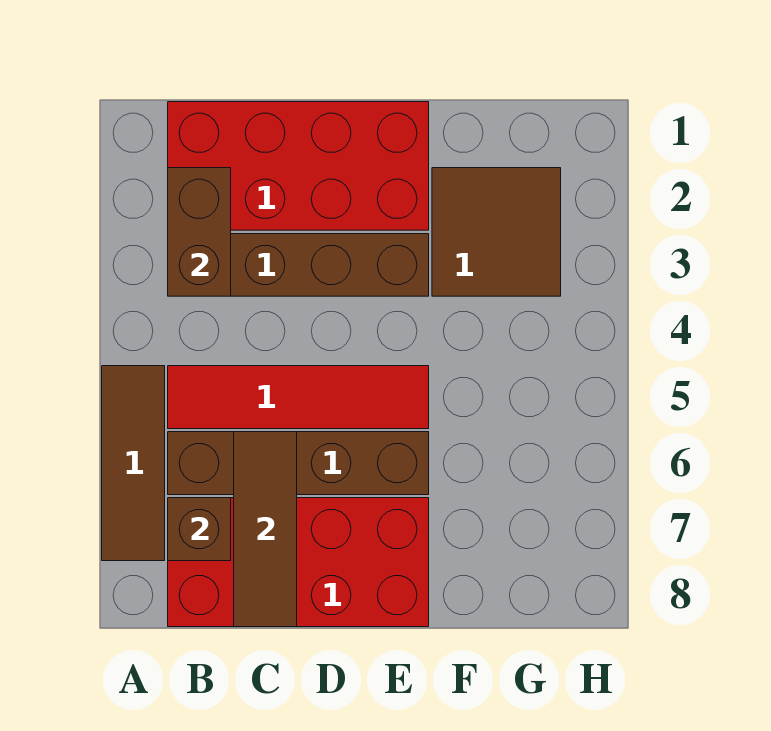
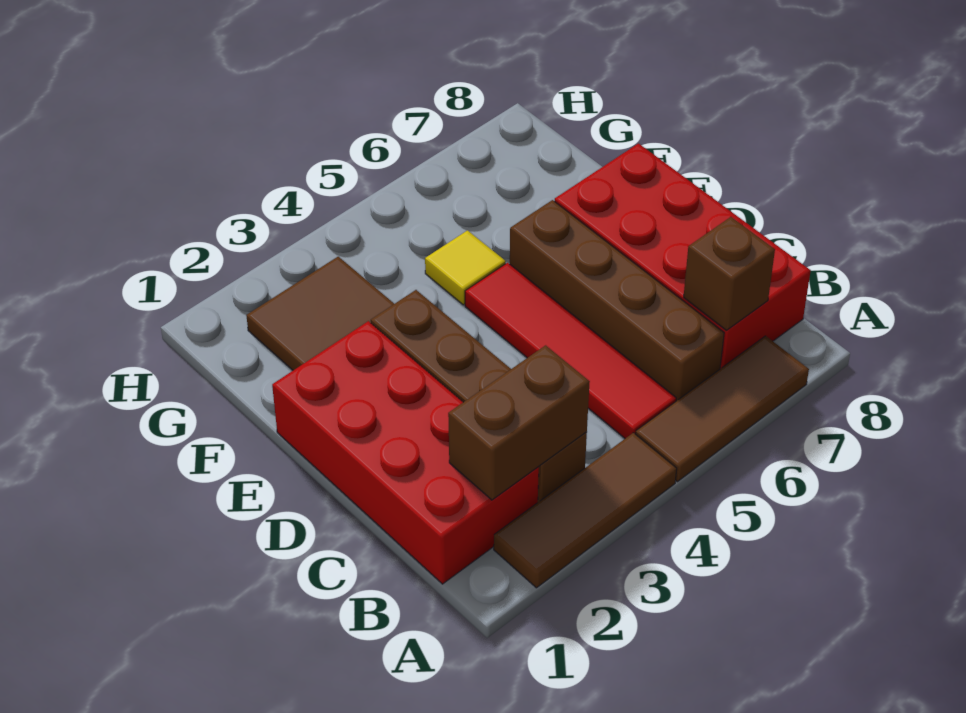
brown tile C6:C8 level 2 -> brown tile A2:A4 level 1
none -> yellow tile F5 level 1

